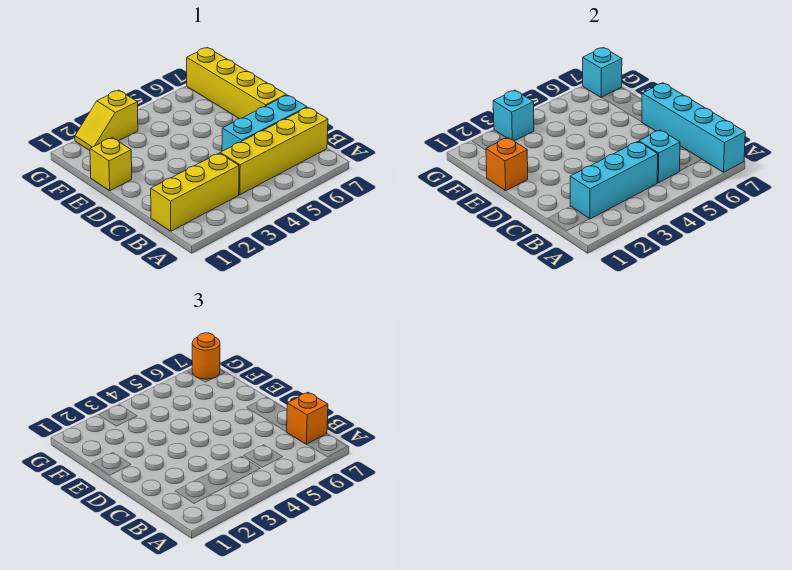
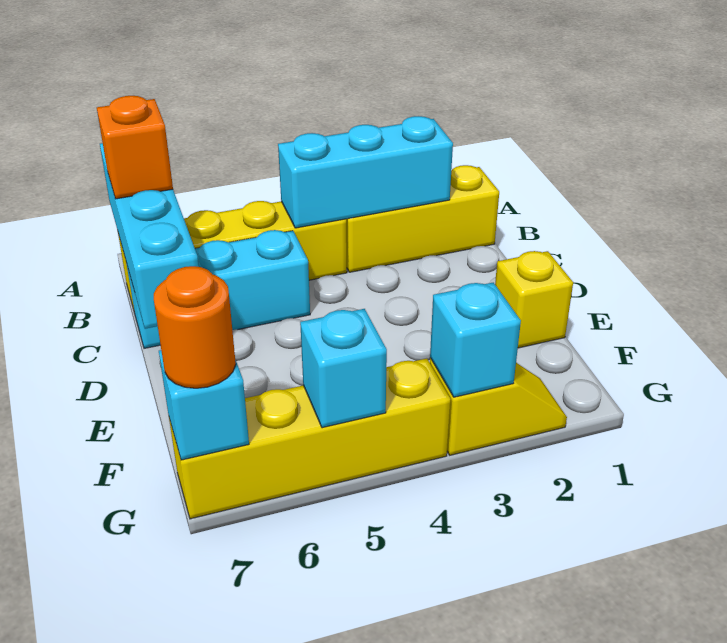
cyan brick B5 level 2 -> cyan brick G5 level 2
yellow brick D7:G7 level 1 -> yellow brick G4:G7 level 1
orange brick E1 level 2 -> none

